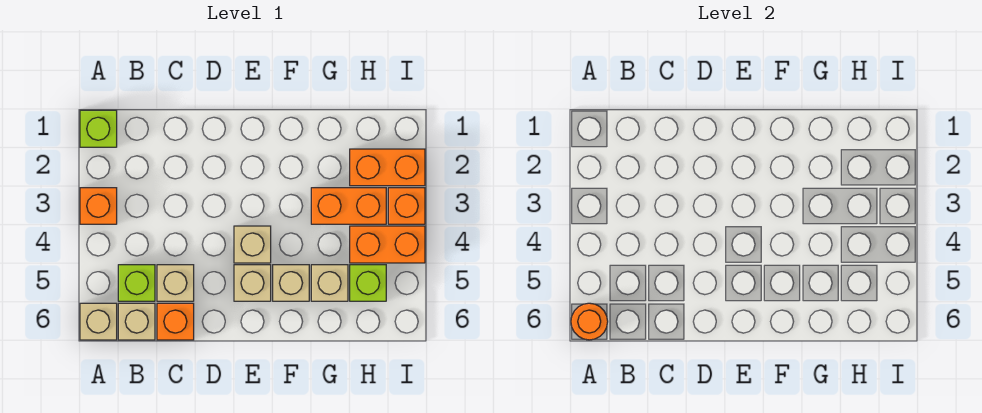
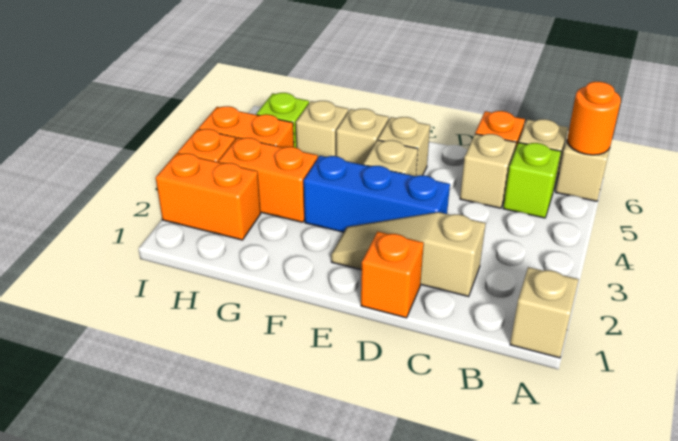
lime brick A1 level 1 -> tan brick A1 level 1
orange brick A3 level 1 -> orange brick D1 level 1
none -> tan slope C2:E2 level 1 top C
none -> blue brick D3:F3 level 1

